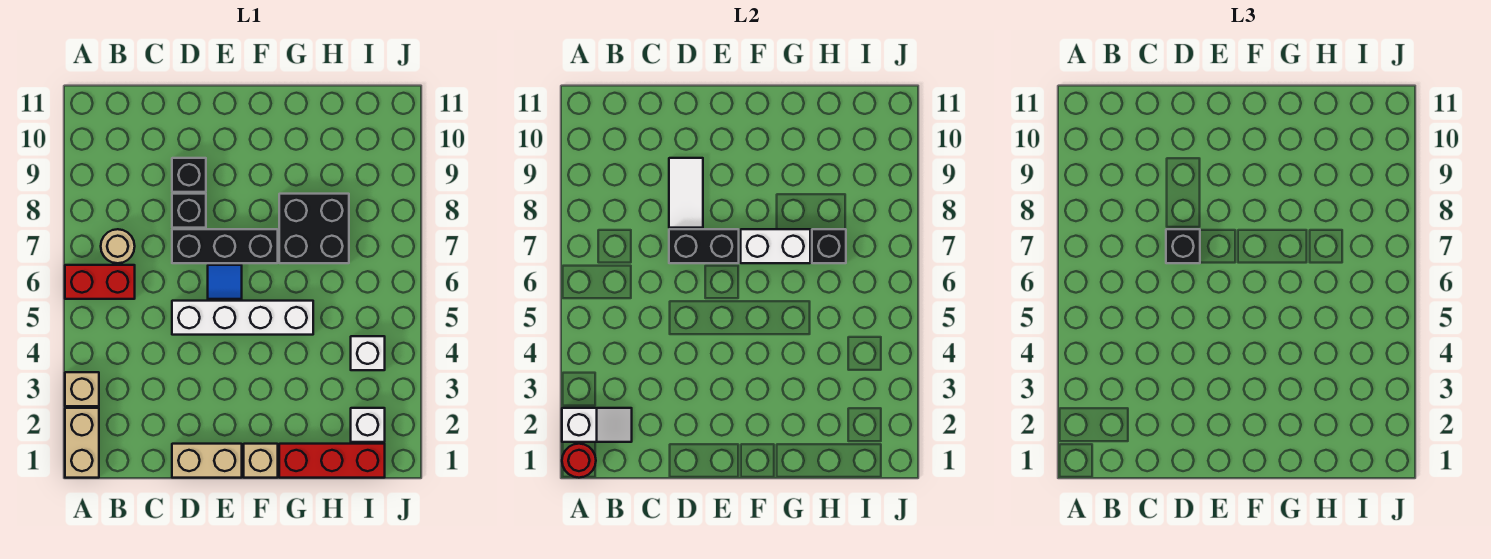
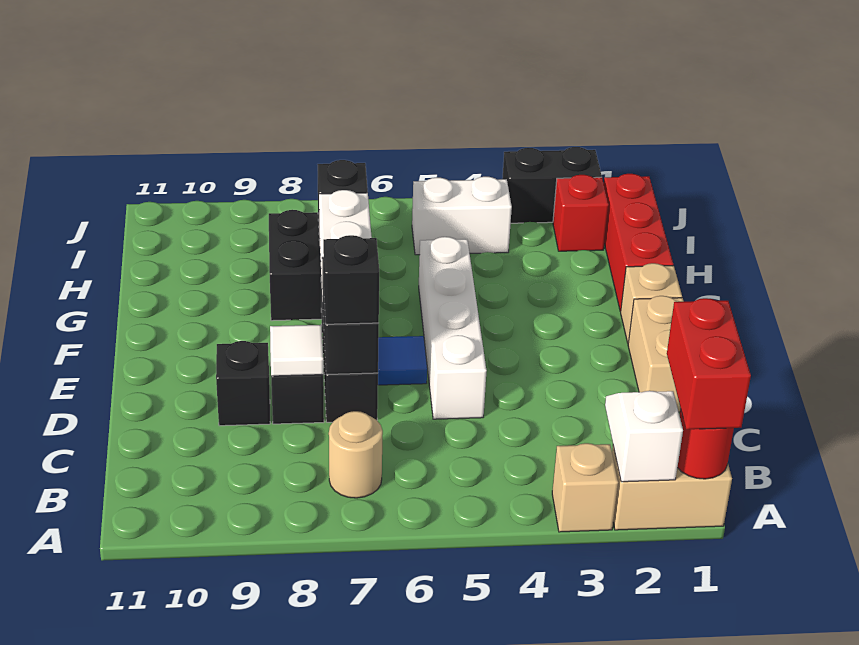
red brick A6:B6 level 1 -> red brick A1:B1 level 3
white tile D8:D9 level 2 -> white tile D8 level 2
white brick I2 level 1 -> red brick I2 level 1
white brick I4 level 1 -> white brick I4:I5 level 1
none -> black brick J2:J3 level 1

